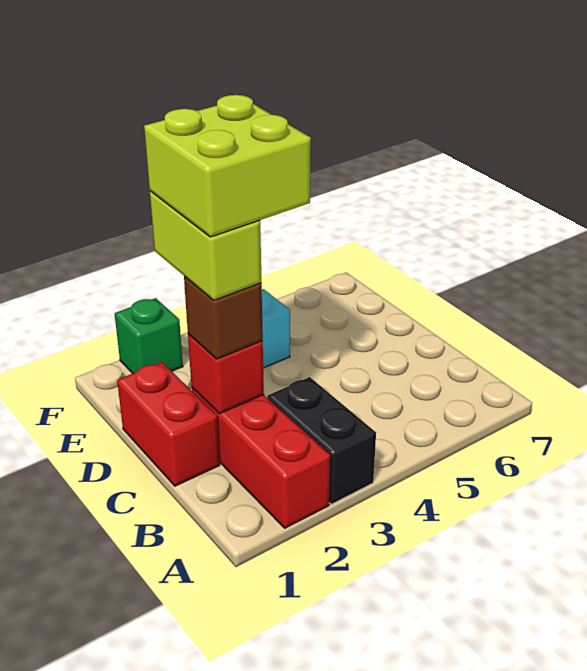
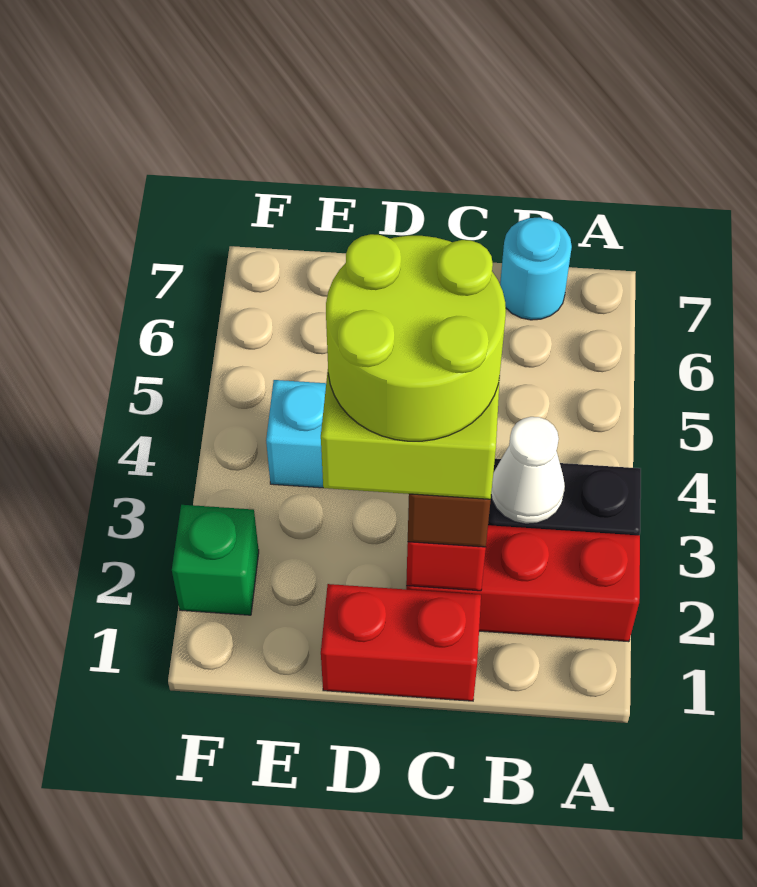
none -> white cone B3 level 2
none -> cyan round brick B7 level 1
lime brick C2:D3 level 5 -> lime round brick C2:D3 level 5

